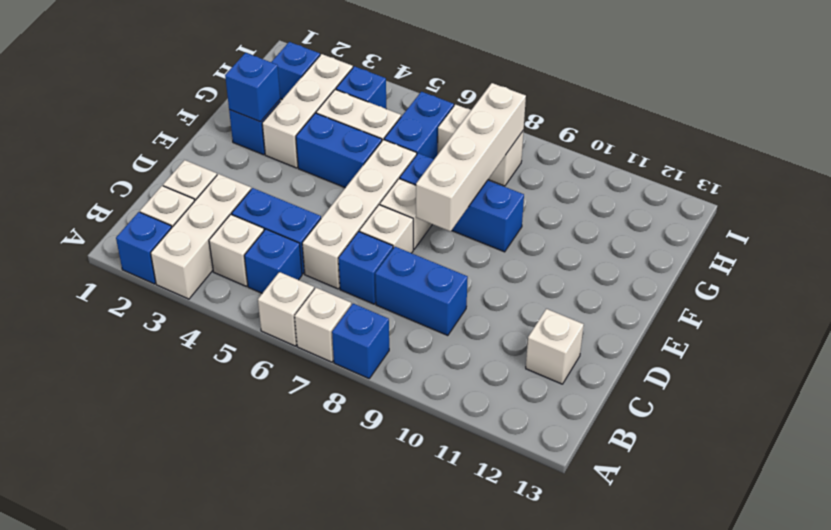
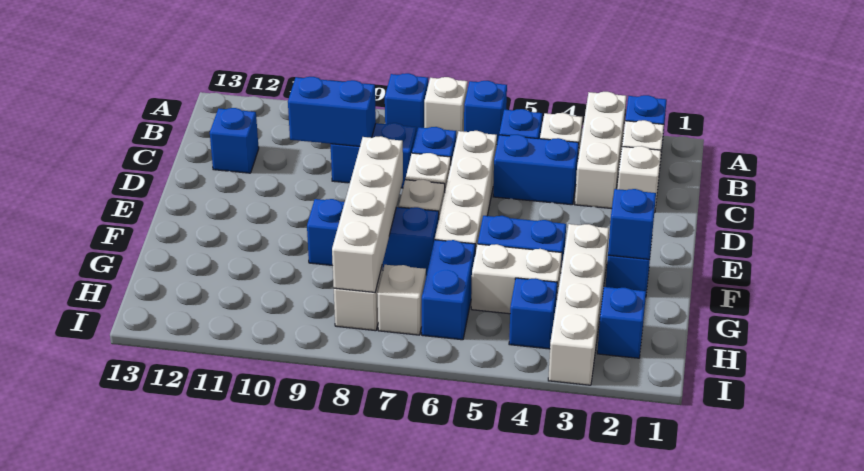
white brick A6 level 1 -> blue brick A6 level 1
none -> blue brick C9:C10 level 2
white brick C12 level 1 -> blue brick C12 level 1
white brick F3:H3 level 1 -> white brick F3:I3 level 1

